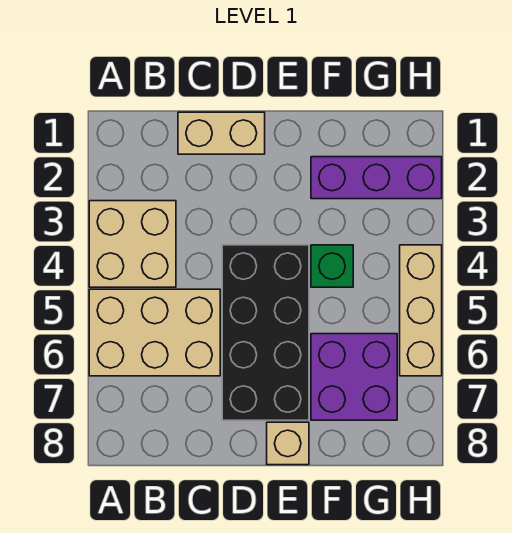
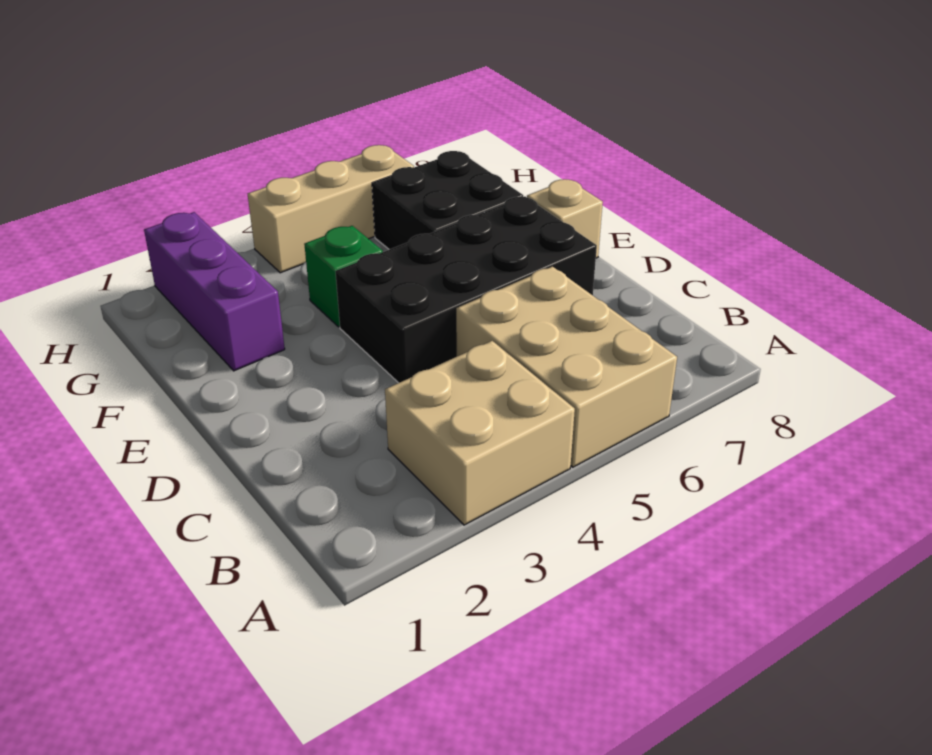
tan brick C1:D1 level 1 -> none
purple brick F6:G7 level 1 -> black brick F6:G7 level 1

